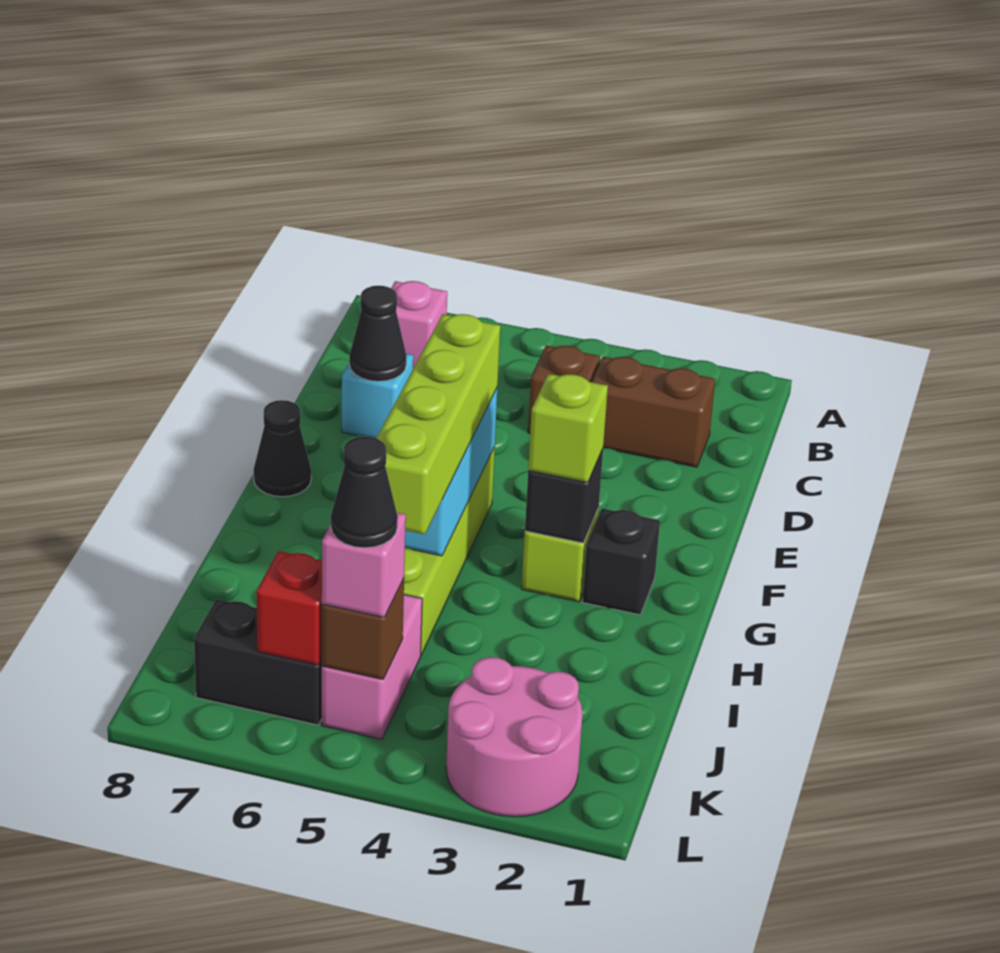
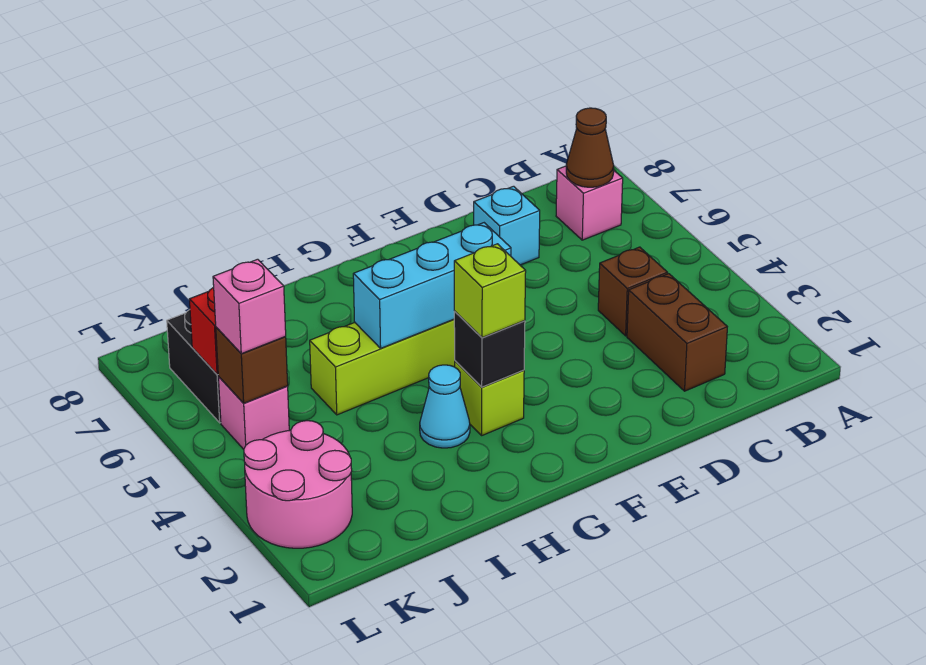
none -> brown cone B7 level 2
black cone D7 level 2 -> none
lime brick F5:I5 level 3 -> none
black cone F8 level 1 -> none
black brick G2 level 1 -> none
none -> cyan cone H3 level 1
pink brick J5:K5 level 1 -> pink brick K5 level 1
black cone K5 level 4 -> none

